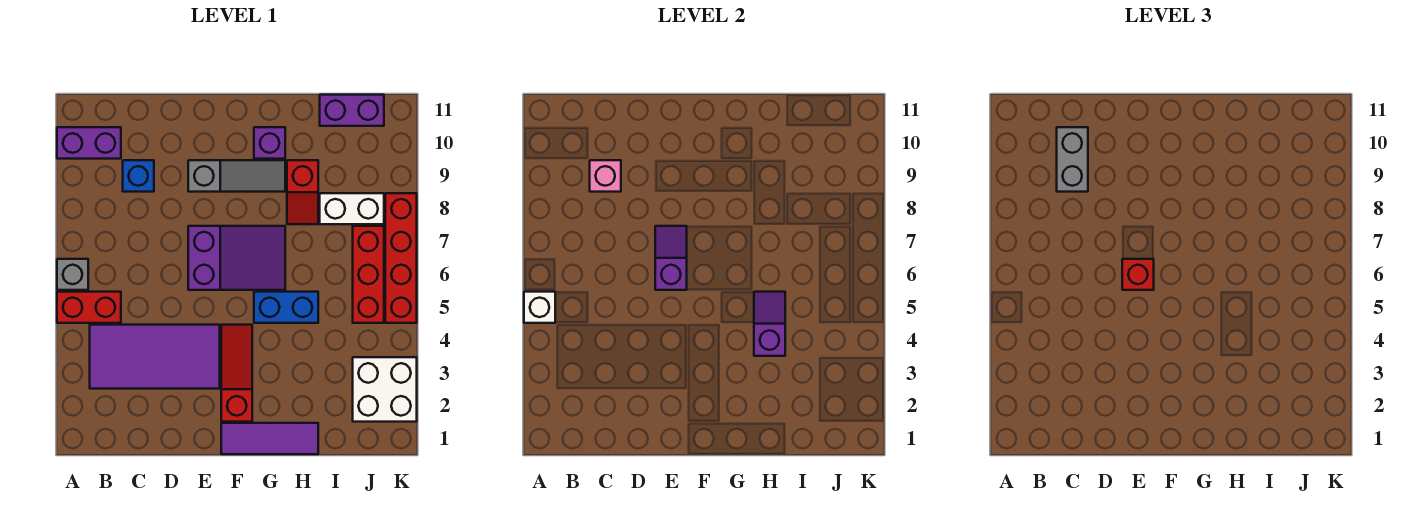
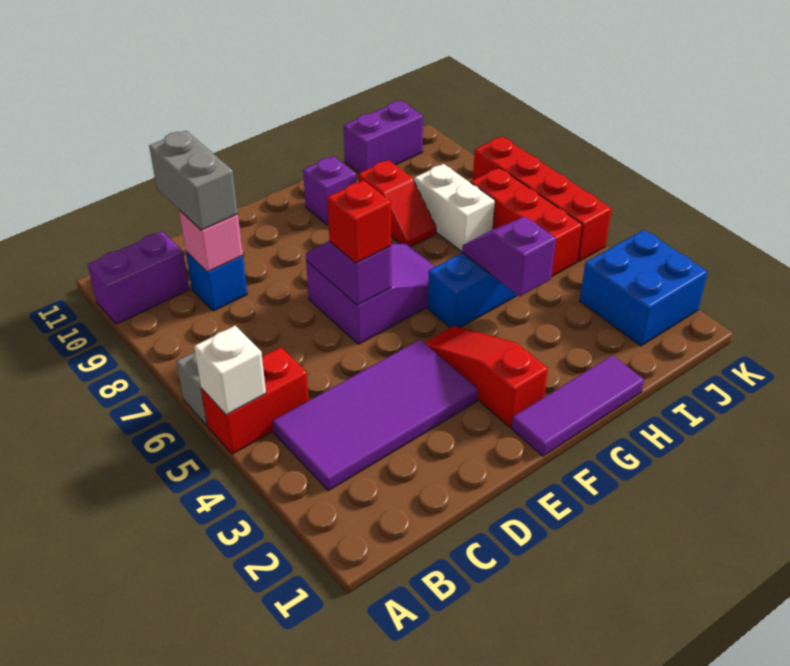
grey slope E9:G9 level 1 top E -> none
white brick I8:J8 level 1 -> white brick I7:I8 level 1
white brick J2:K3 level 1 -> blue brick J2:K3 level 1

